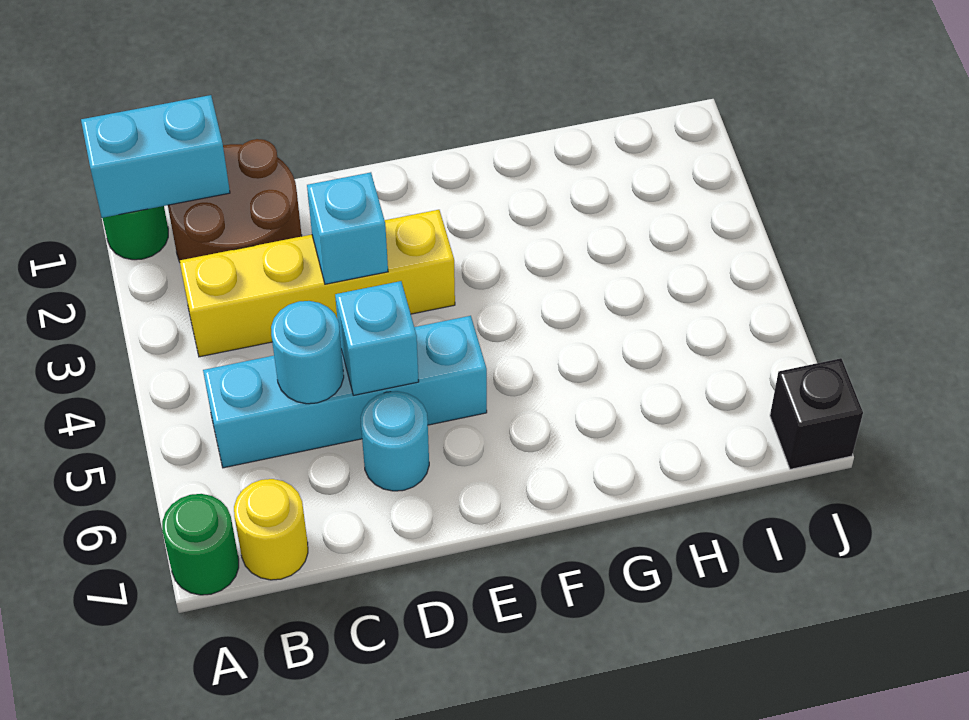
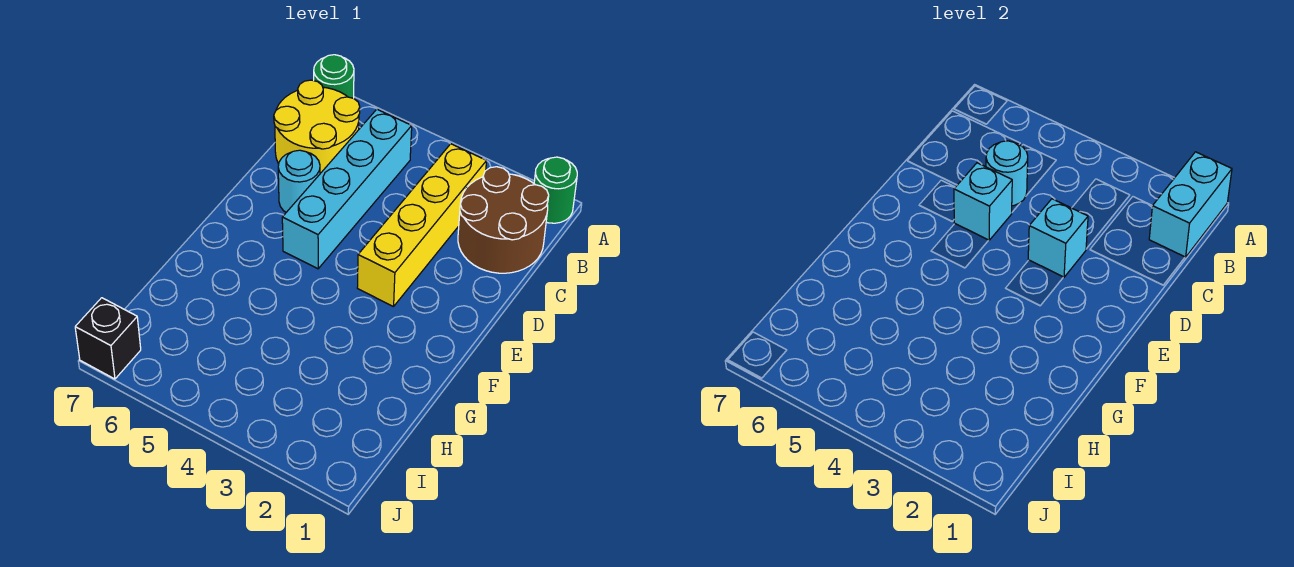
yellow round brick B7 level 1 -> yellow round brick B6:C7 level 1

